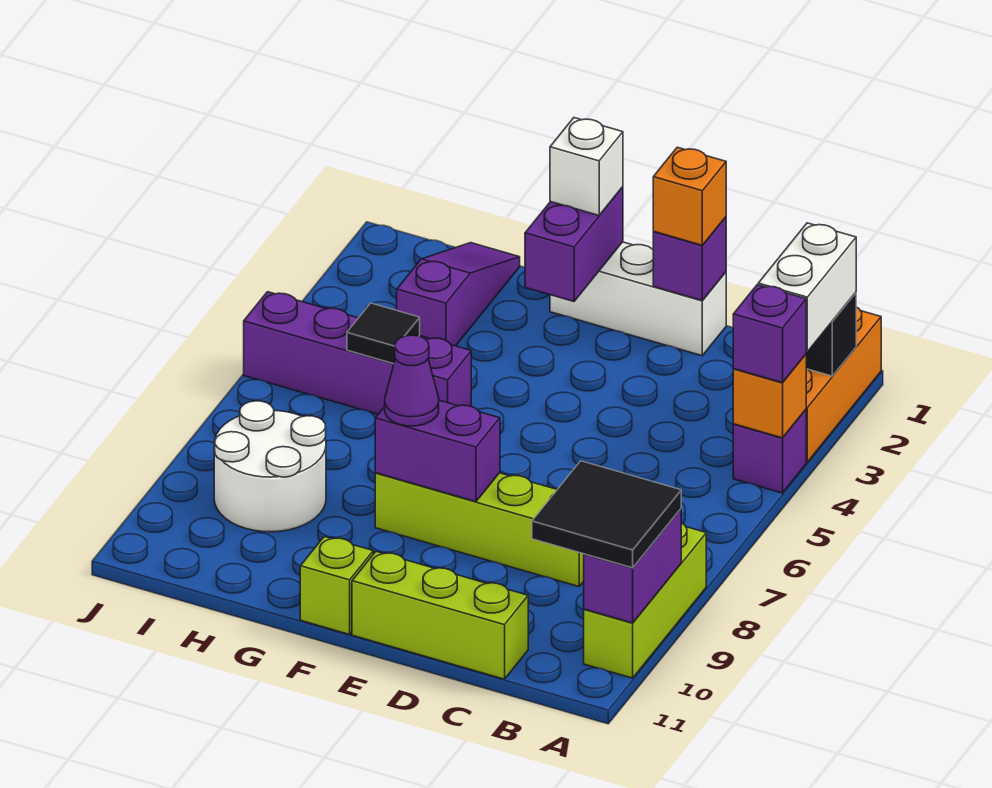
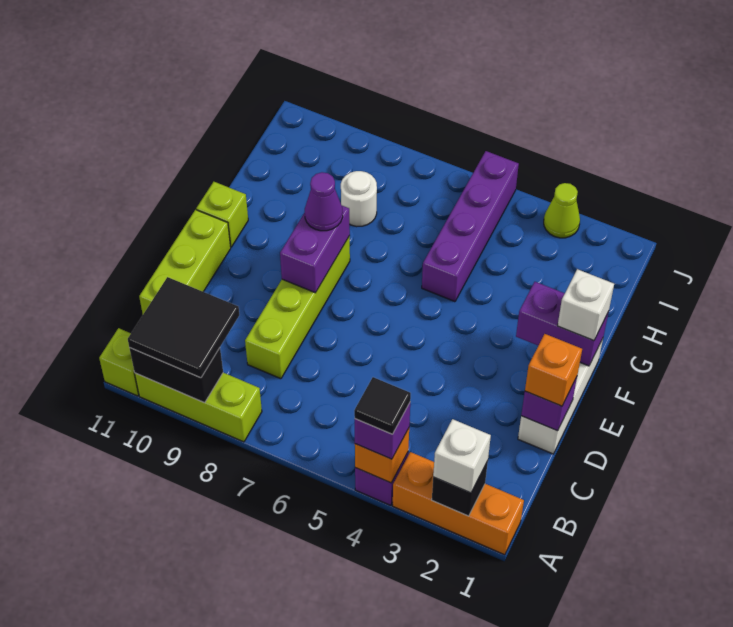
white brick A2:A3 level 3 -> white brick A2 level 3
purple brick A9:A10 level 2 -> black brick A9:A10 level 2
none -> lime brick A11 level 1
purple slope H1:H3 level 1 top 3 -> none
black tile H5 level 2 -> black tile A4 level 4
white round brick H8:I9 level 1 -> white round brick H8 level 1
none -> lime cone J3 level 1

